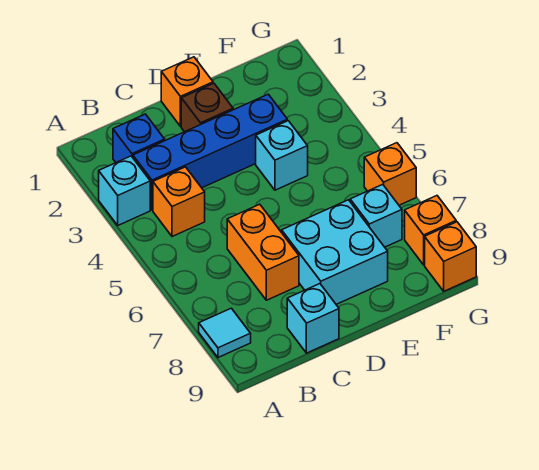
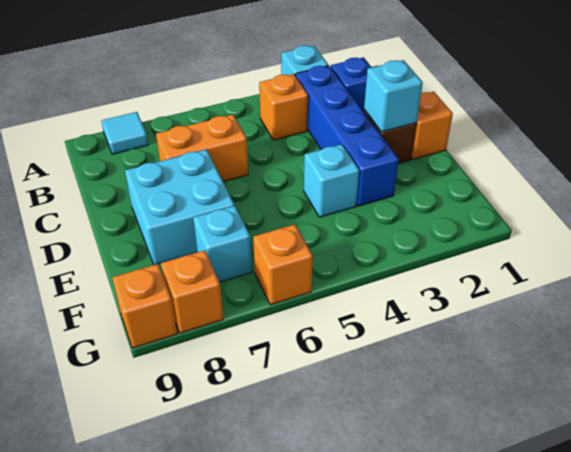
cyan brick C9 level 1 -> cyan brick D2 level 2

